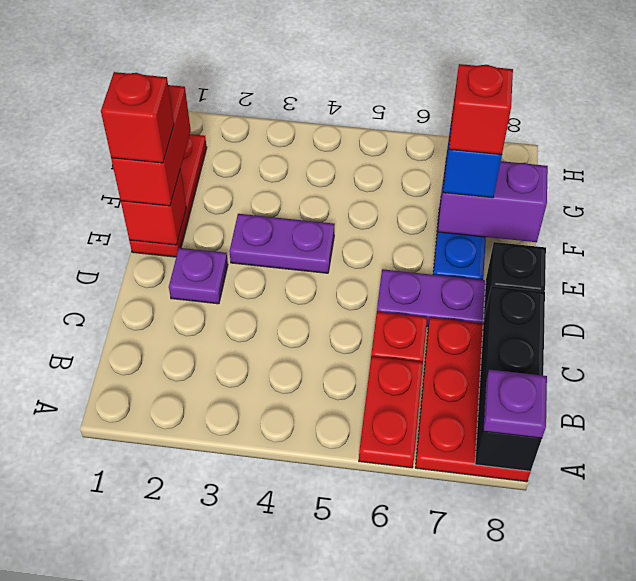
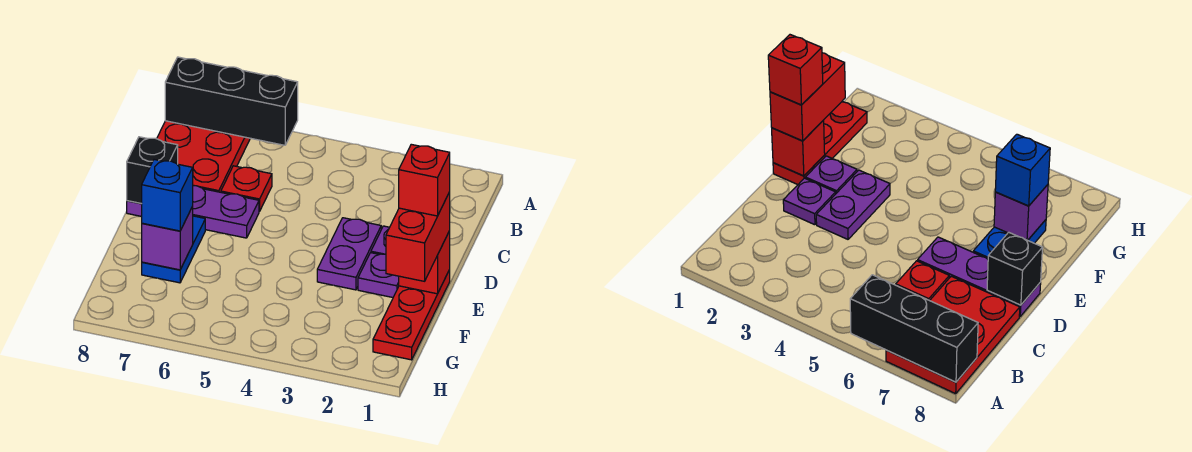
red plate A6:B6 level 1 -> none
black brick A8:C8 level 2 -> black brick A6:A8 level 2
purple plate A8 level 3 -> purple plate E2 level 1
purple plate E3:E4 level 1 -> purple plate D3:E3 level 1
purple brick F7:F8 level 2 -> purple brick F7 level 2
red brick F7 level 4 -> none

